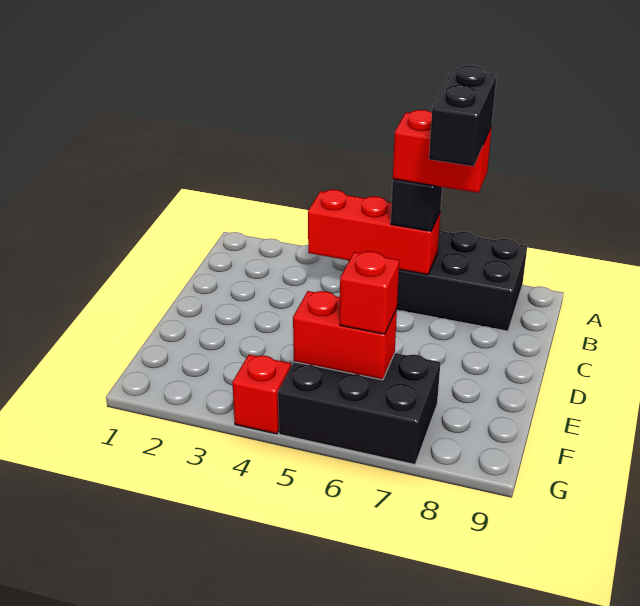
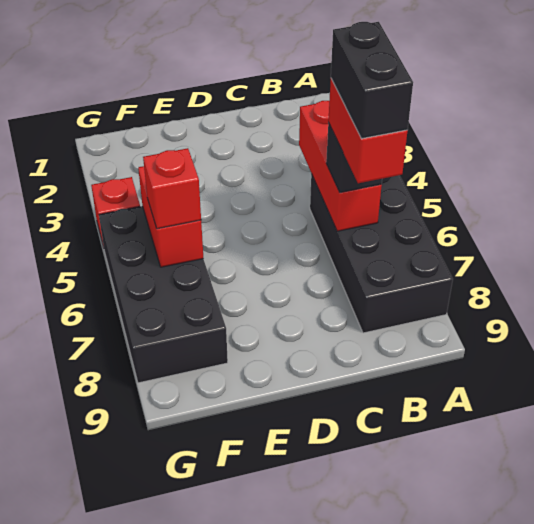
black brick B7:C7 level 5 -> black brick B6:B7 level 5
black brick F5:G7 level 1 -> black brick F5:G8 level 1

